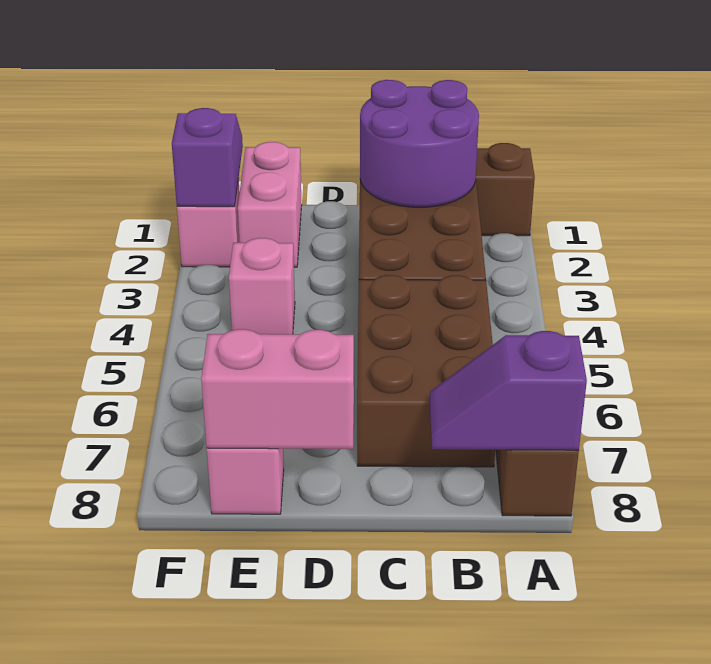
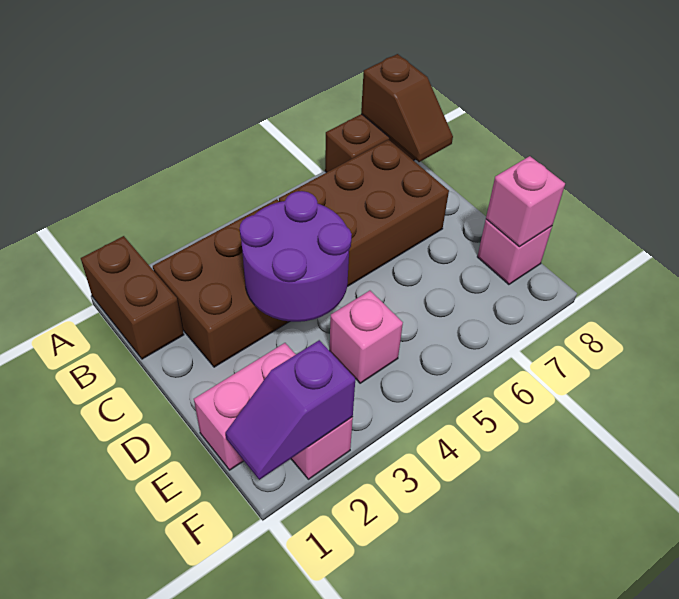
purple slope A8:B8 level 2 top A -> brown slope A8:B8 level 2 top A
purple round brick B1:C2 level 2 -> purple round brick C3:D4 level 2
pink brick D8:E8 level 2 -> pink brick E8 level 2

